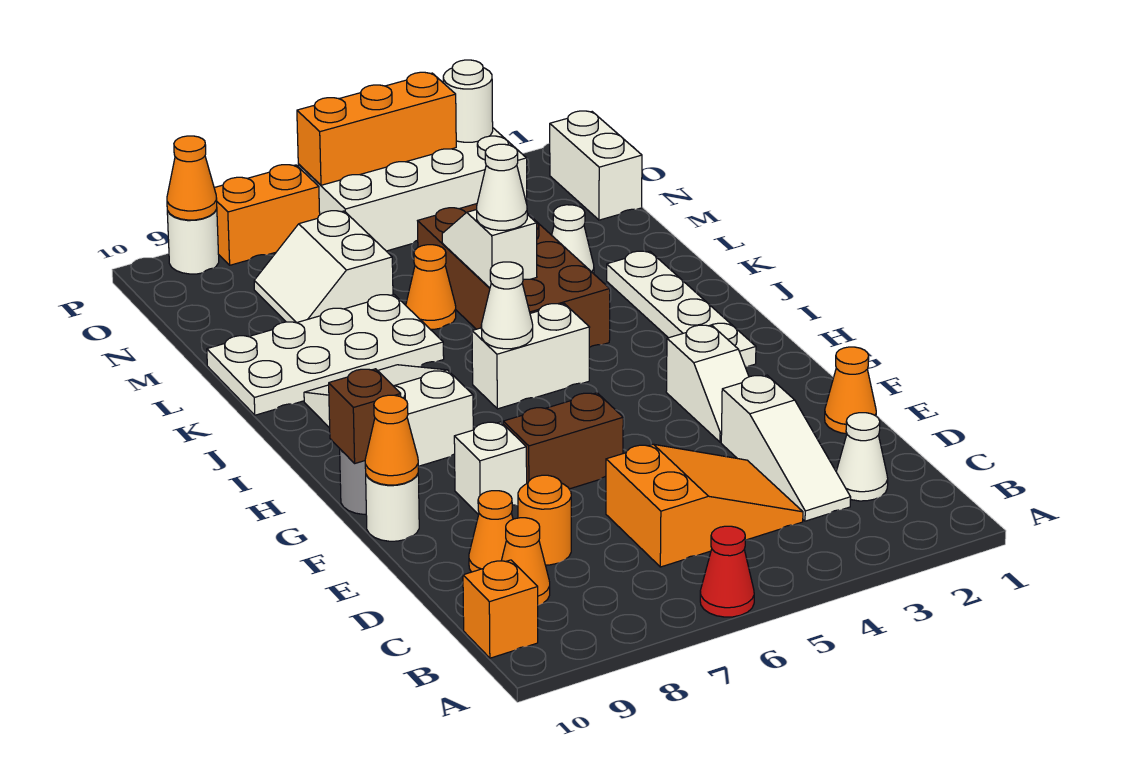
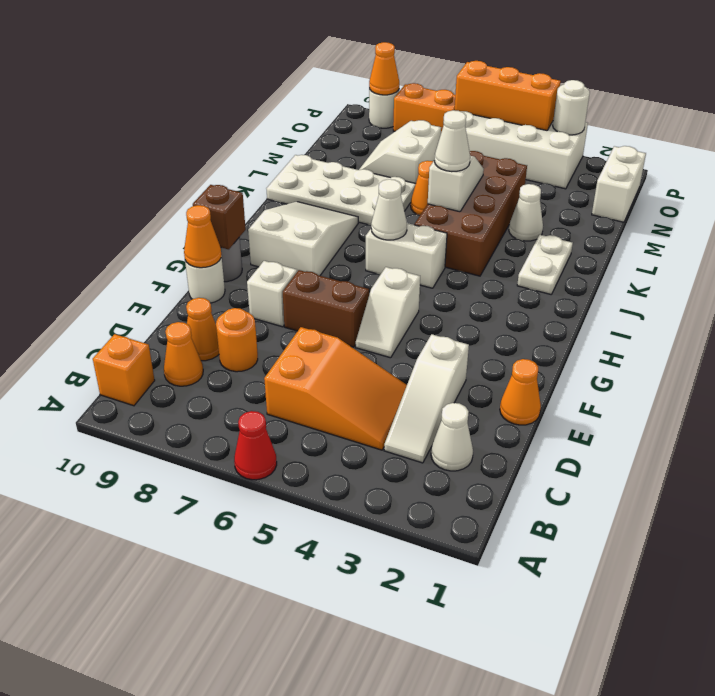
white slope F3:G3 level 1 top G -> white slope F5:G5 level 1 top G
white plate H2:K2 level 1 -> white plate J2:K2 level 1

